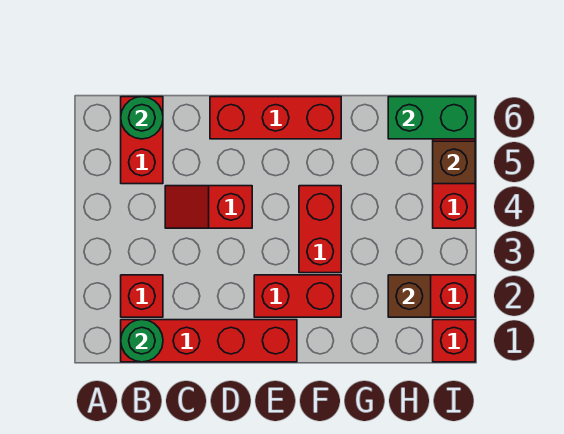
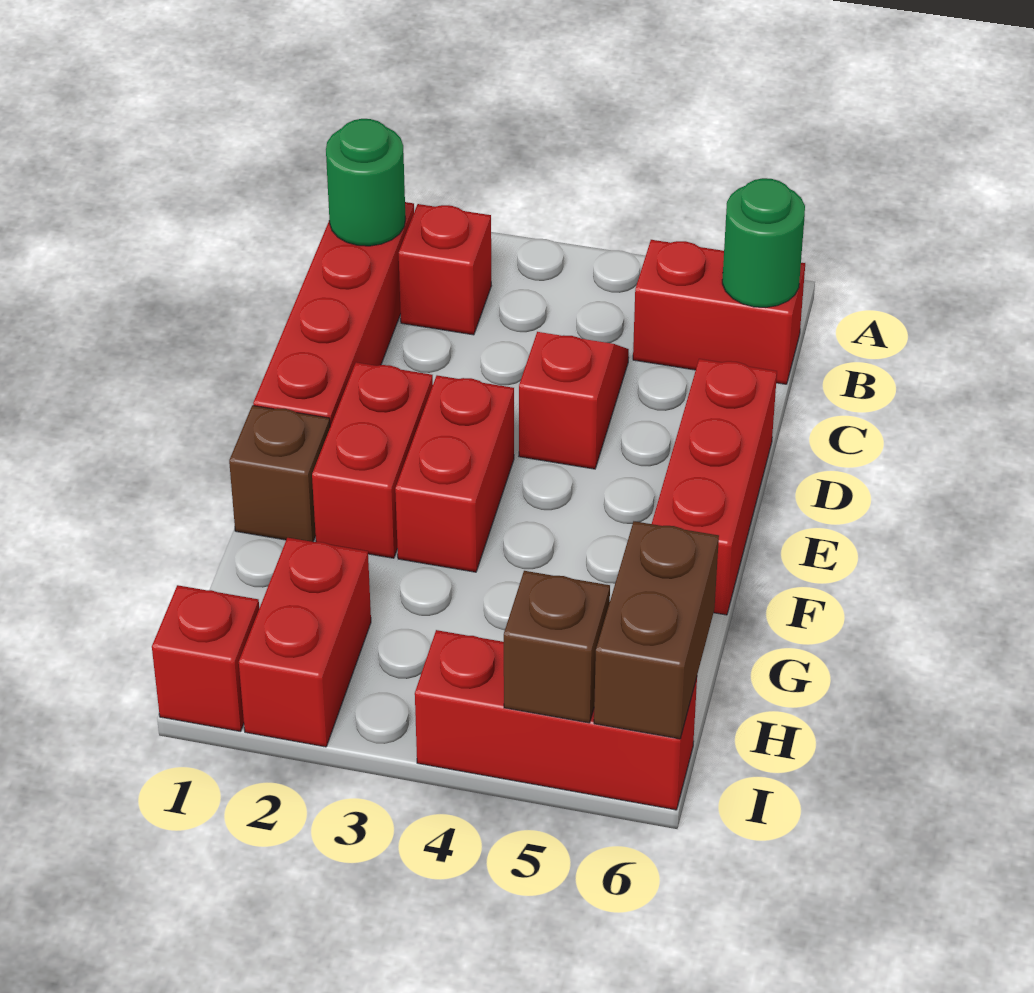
red brick F3:F4 level 1 -> red brick E3:F3 level 1
brown brick H2 level 2 -> brown brick F1 level 1
green brick H6:I6 level 2 -> brown brick H6:I6 level 2

